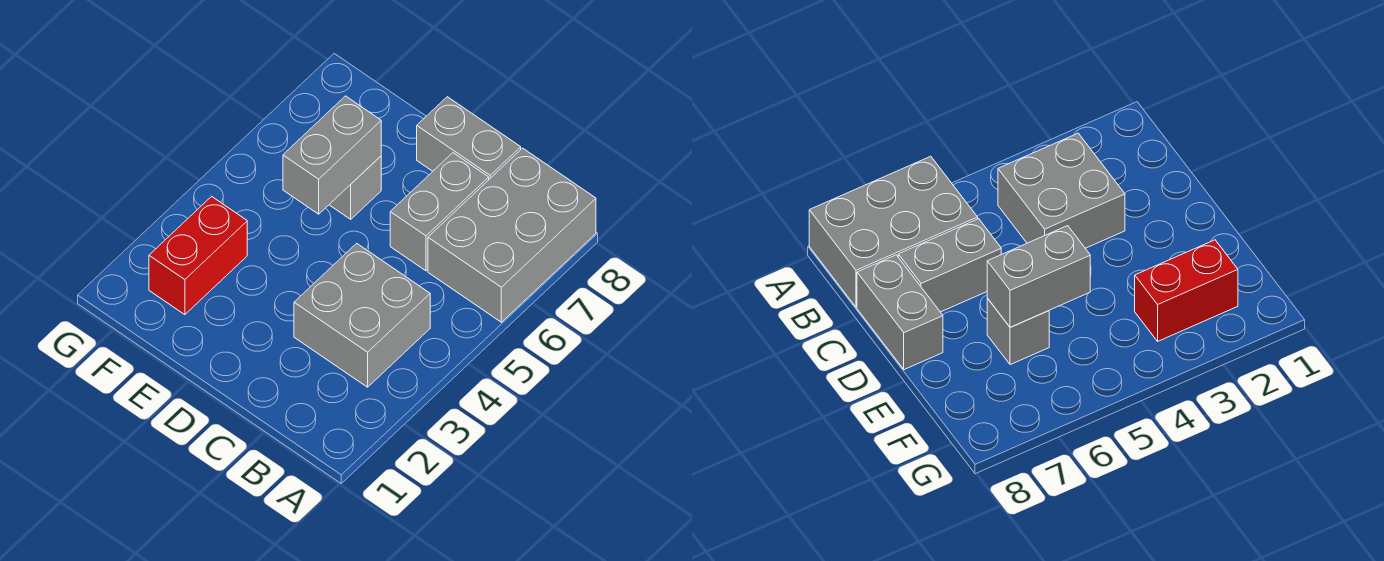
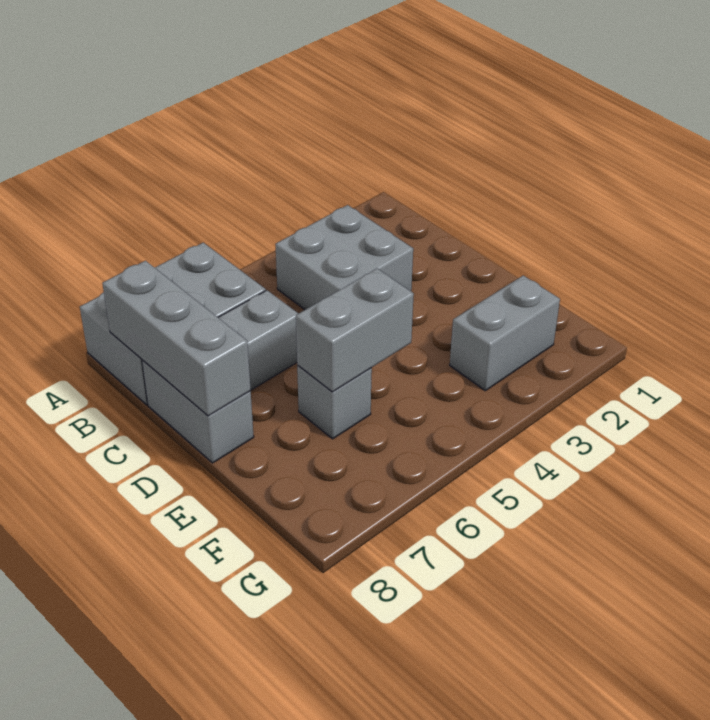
none -> grey brick B8:D8 level 2
red brick F2:F3 level 1 -> grey brick F2:F3 level 1

